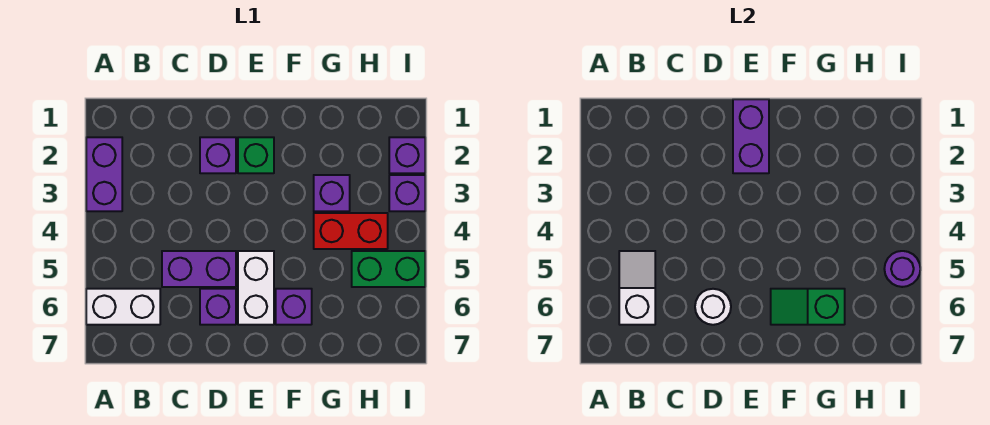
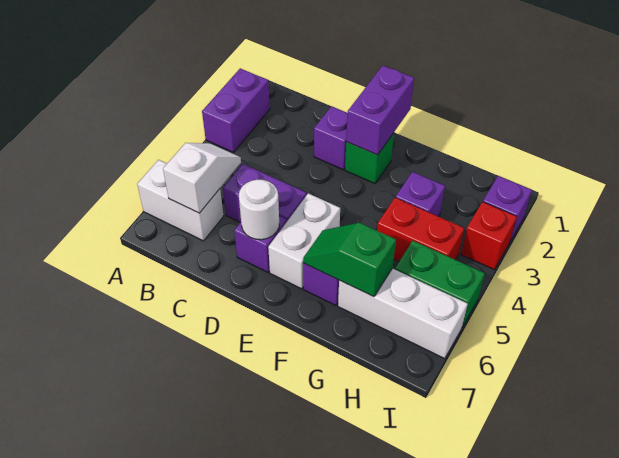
none -> white brick G6:I6 level 1
purple brick I3 level 1 -> red brick I3 level 1
purple round brick I5 level 2 -> none

